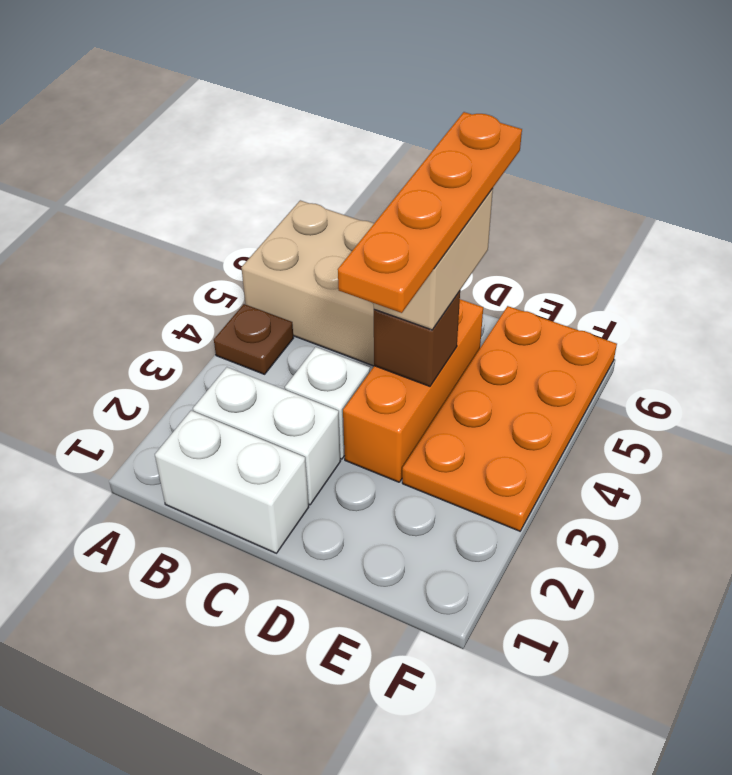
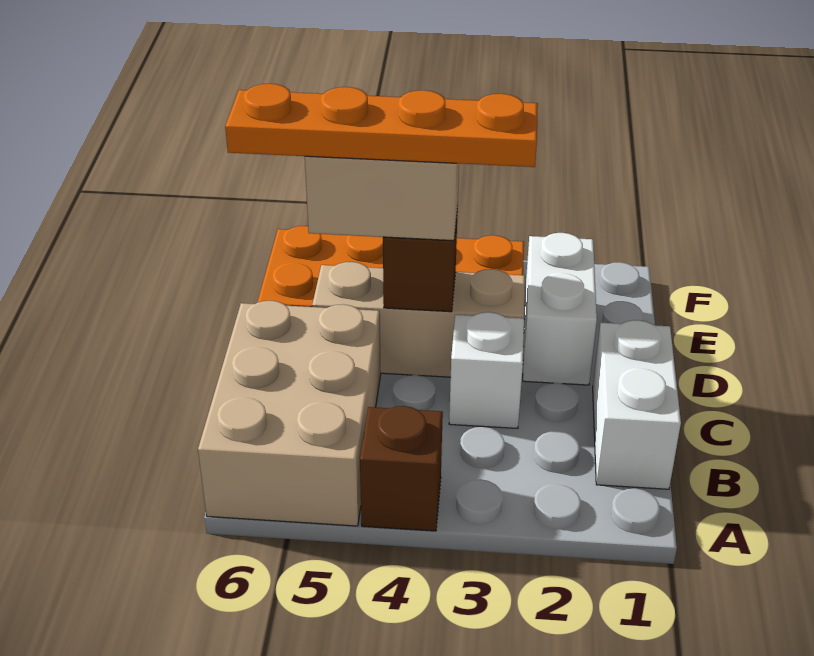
brown plate A4 level 1 -> brown brick A4 level 1
white brick B2:C2 level 1 -> white brick D2:E2 level 1
orange brick D3:D5 level 1 -> tan brick D3:D5 level 1

